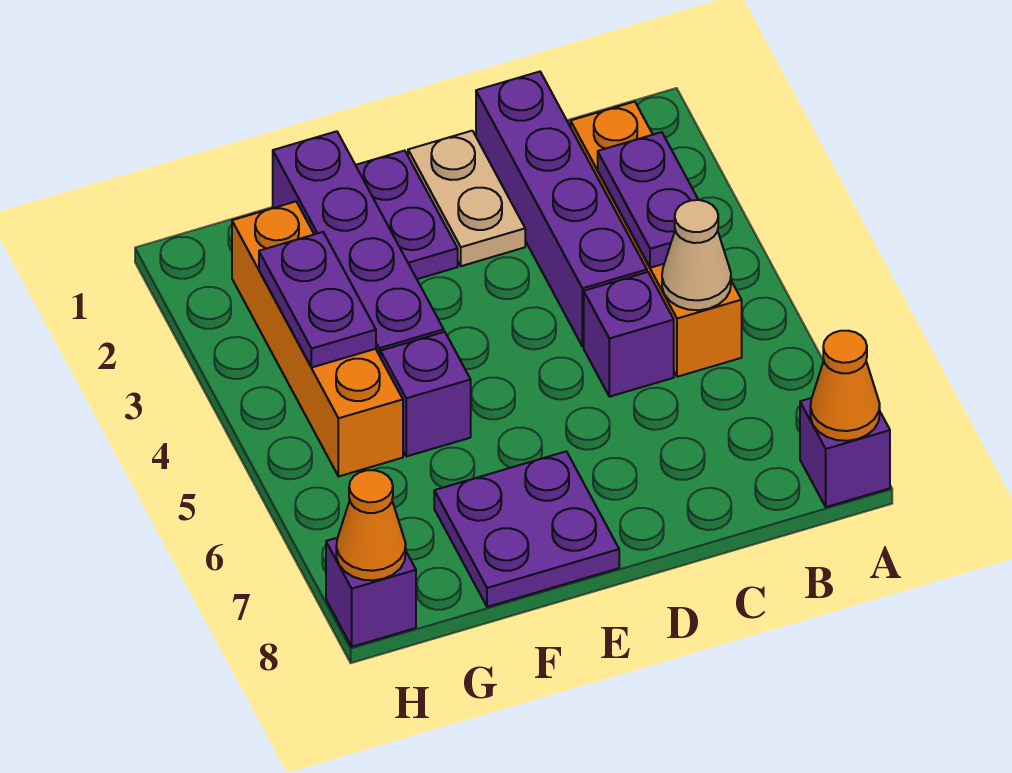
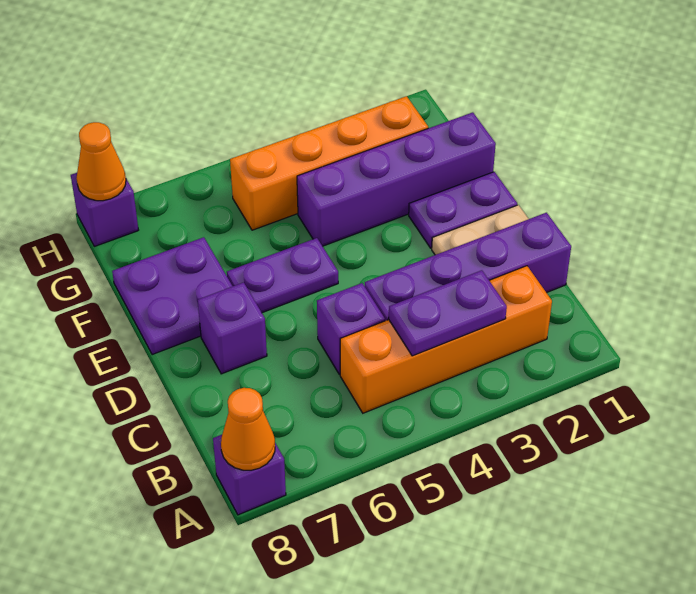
tan cone B5 level 2 -> none
purple brick F5 level 1 -> purple brick D7 level 1
purple plate G3:G4 level 2 -> purple plate E5:E6 level 1

